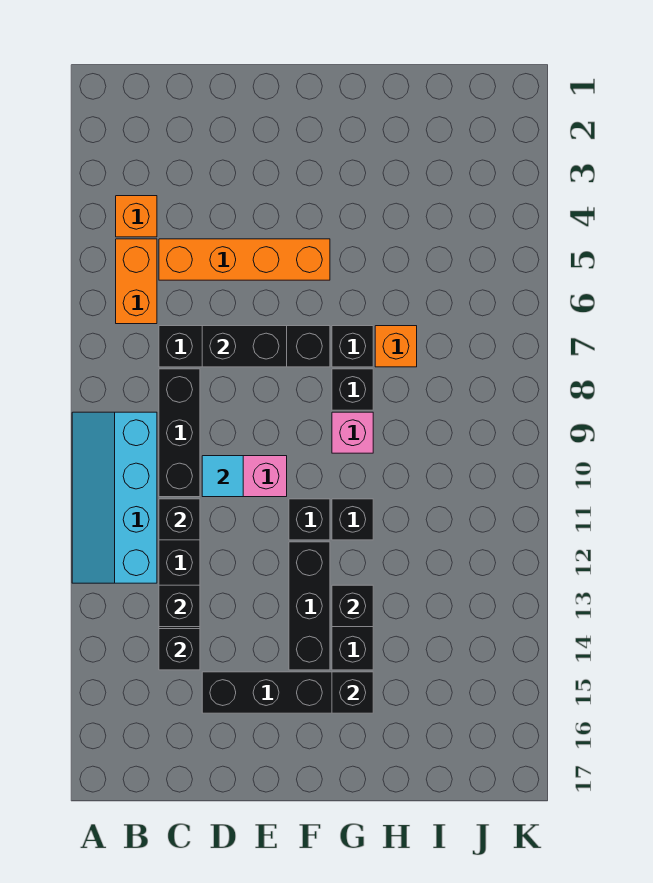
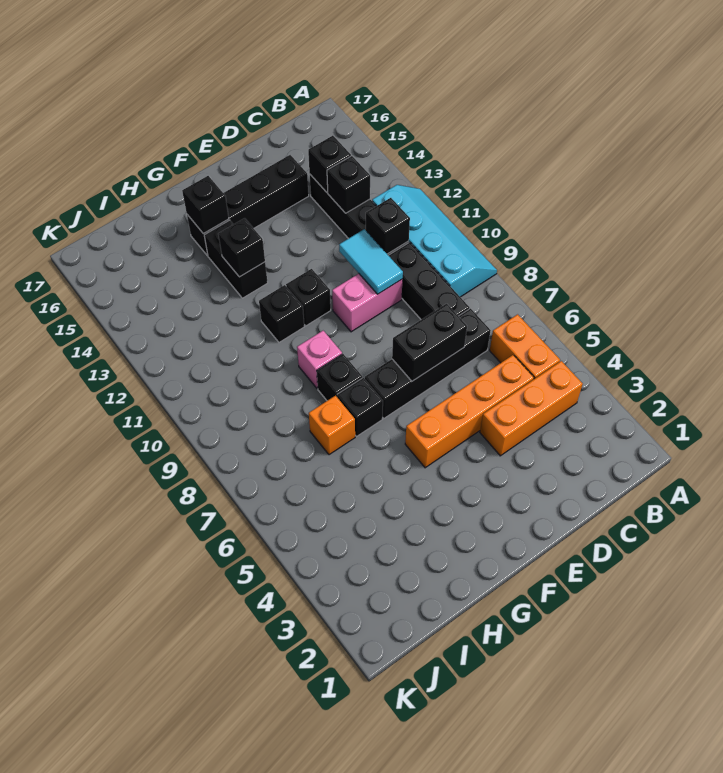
orange brick B4 level 1 -> orange brick B4:D4 level 1
cyan tile D10 level 2 -> cyan tile D10:D11 level 2
black brick F12:F14 level 1 -> none

